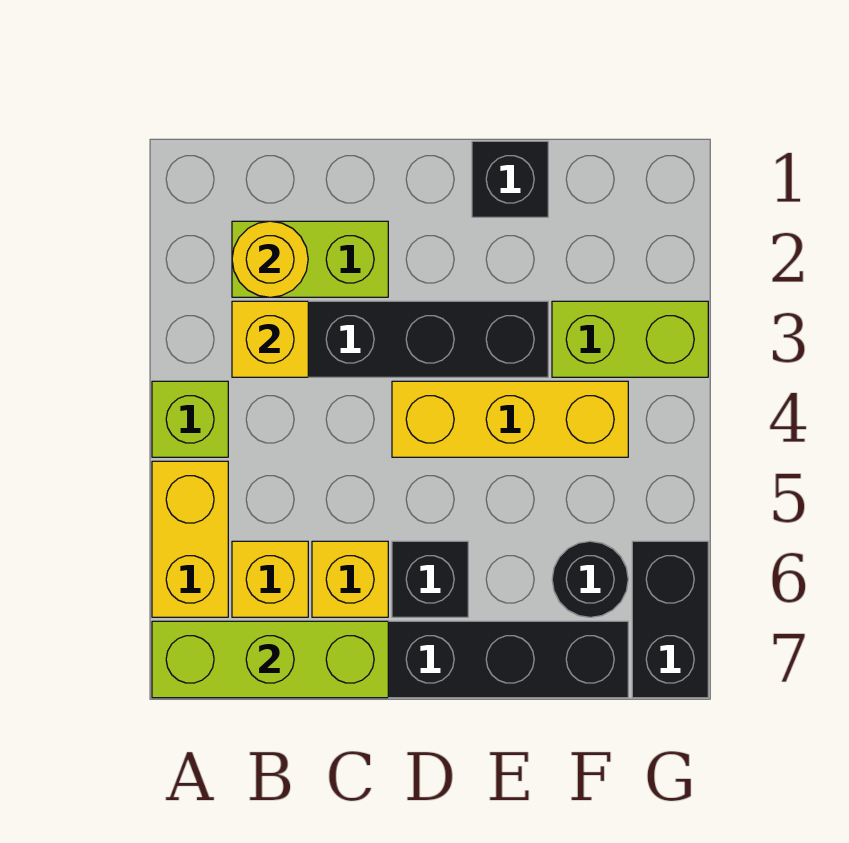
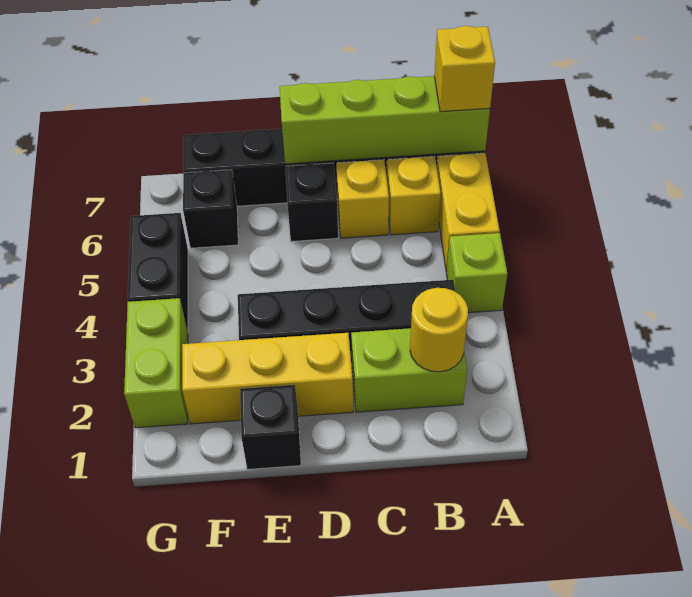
lime brick A7:C7 level 2 -> lime brick A7:D7 level 2
yellow brick B3 level 2 -> yellow brick A7 level 3
yellow brick D4:F4 level 1 -> yellow brick D2:F2 level 1
lime brick F3:G3 level 1 -> lime brick G2:G3 level 1
black round brick F6 level 1 -> black brick F6 level 1
black brick G6:G7 level 1 -> black brick G4:G5 level 1

